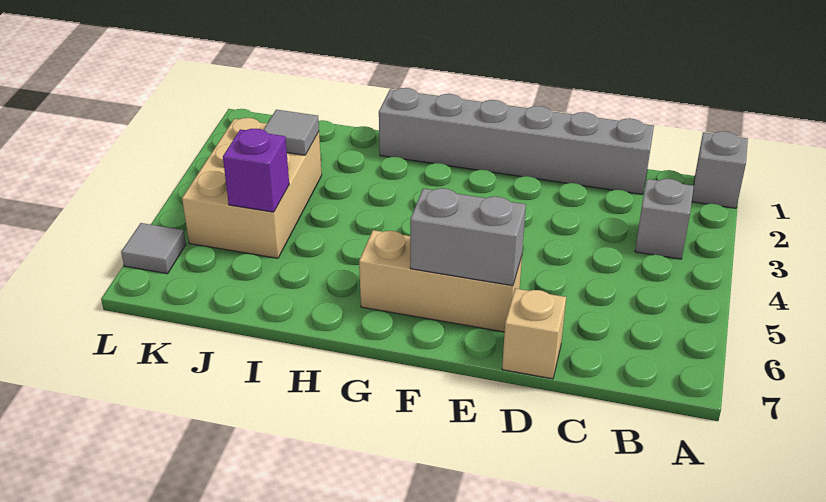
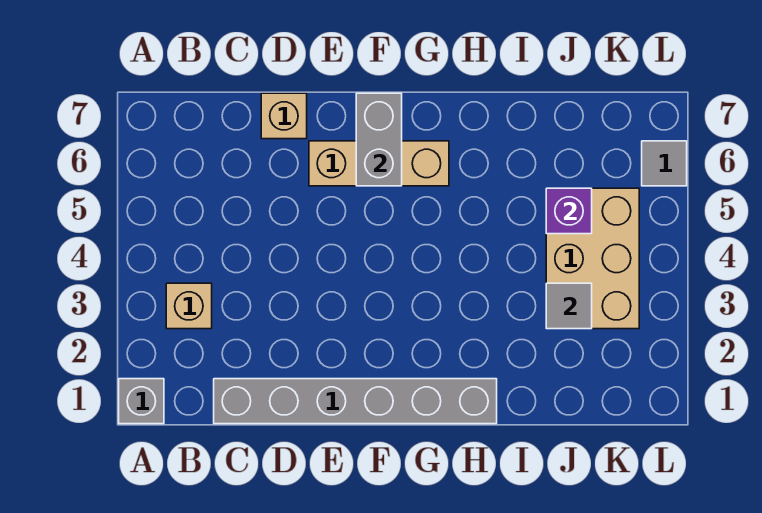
grey brick B3 level 1 -> tan brick B3 level 1
grey brick E6:F6 level 2 -> grey brick F6:F7 level 2

